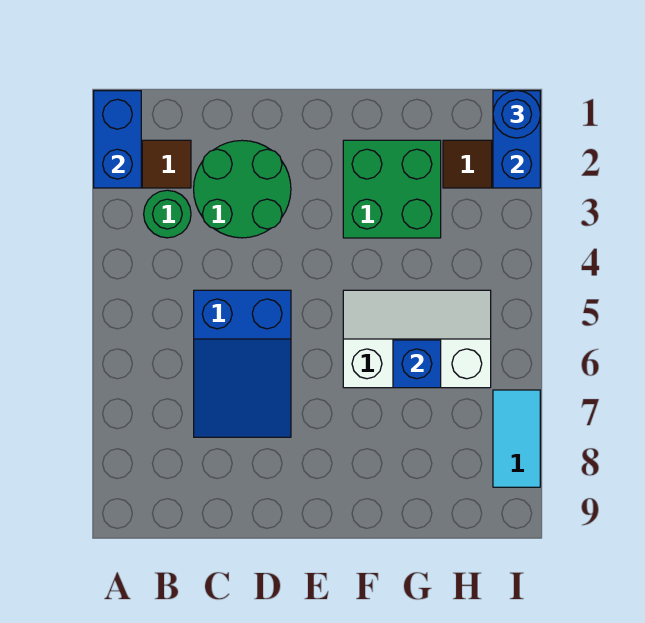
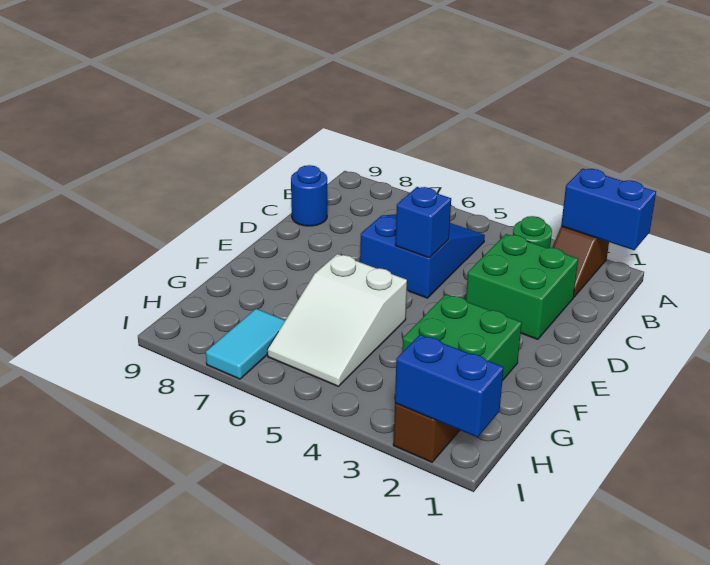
green round brick C2:D3 level 1 -> green brick C2:D3 level 1
blue slope C5:D7 level 1 top 5 -> blue slope B5:D6 level 1 top D
white slope F5:H6 level 1 top 6 -> white slope F5:H6 level 1 top F
blue brick G6 level 2 -> blue brick D5 level 2
blue round brick I1 level 3 -> blue round brick C9 level 1
cyan tile I7:I8 level 1 -> cyan tile H7:I7 level 1

